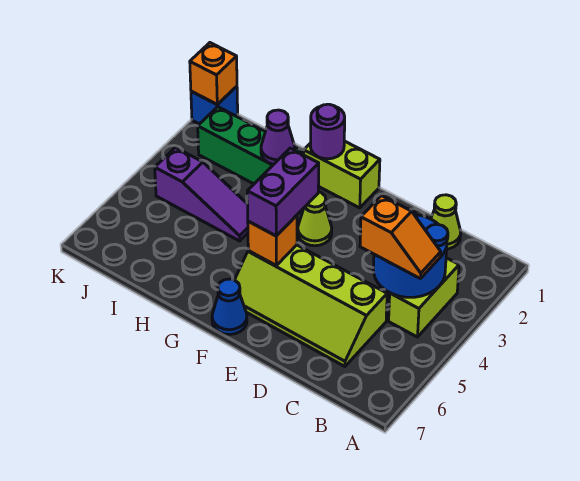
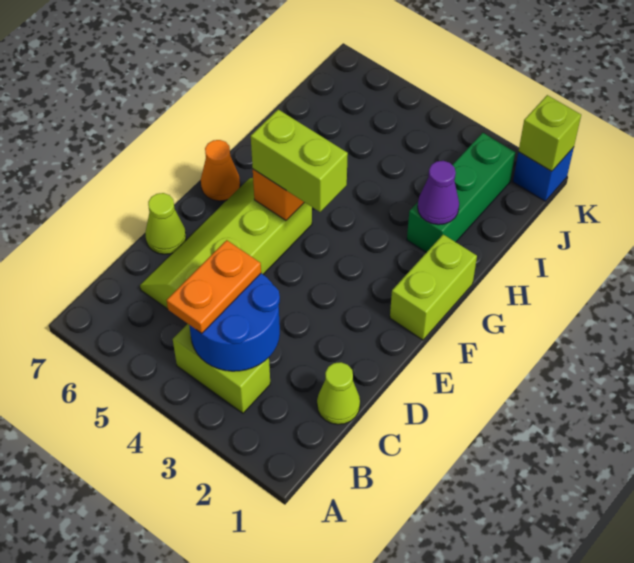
orange slope B4:C4 level 3 top C -> orange plate B4:C4 level 3
lime cone F3 level 1 -> lime cone D7 level 1
purple brick F4:F5 level 3 -> lime brick F4:F5 level 3
blue cone F7 level 1 -> orange cone F7 level 1
purple round brick G1 level 2 -> none
purple slope H4:J4 level 1 top J -> none
orange brick K1 level 2 -> lime brick K1 level 2

